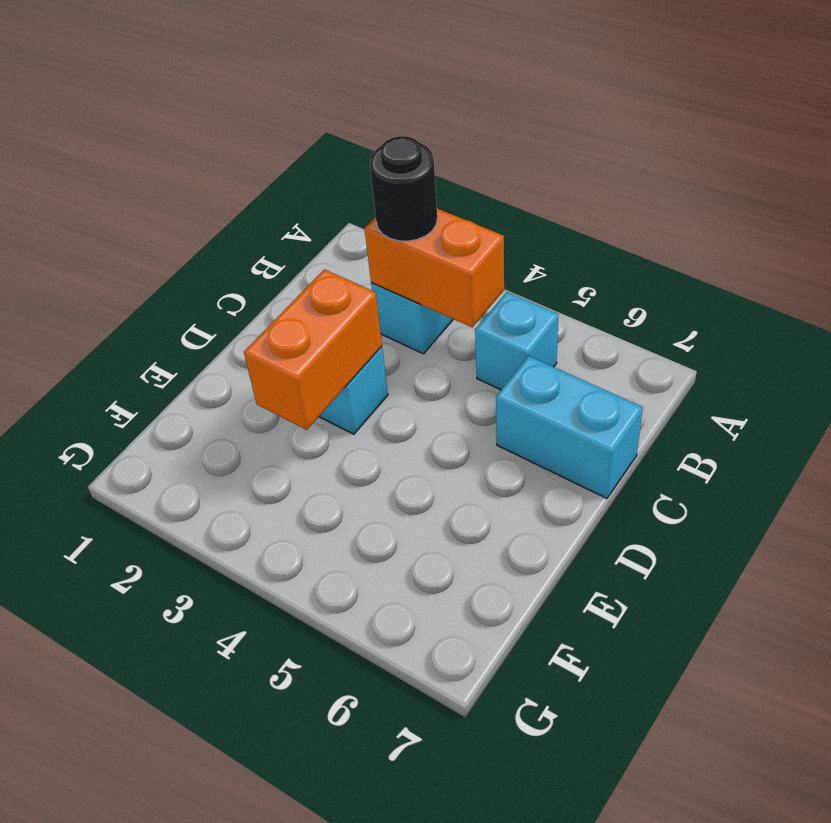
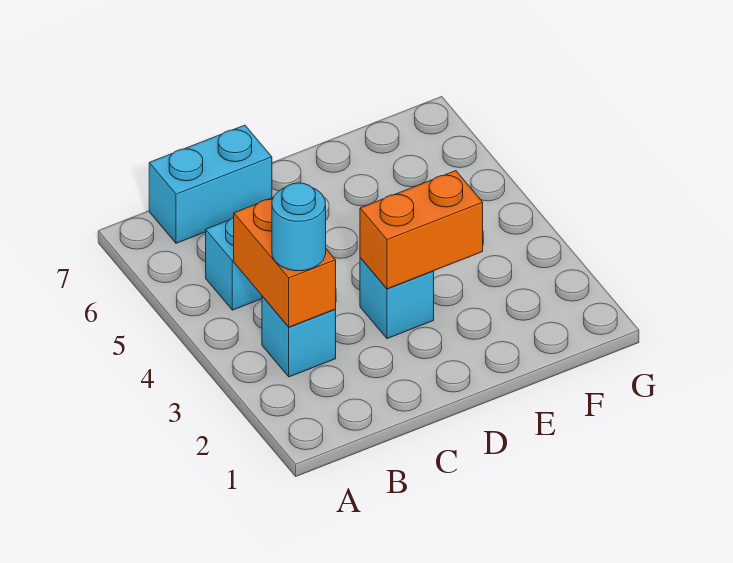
black round brick B3 level 3 -> cyan round brick B3 level 3
cyan brick C6:C7 level 1 -> cyan brick B7:C7 level 1

